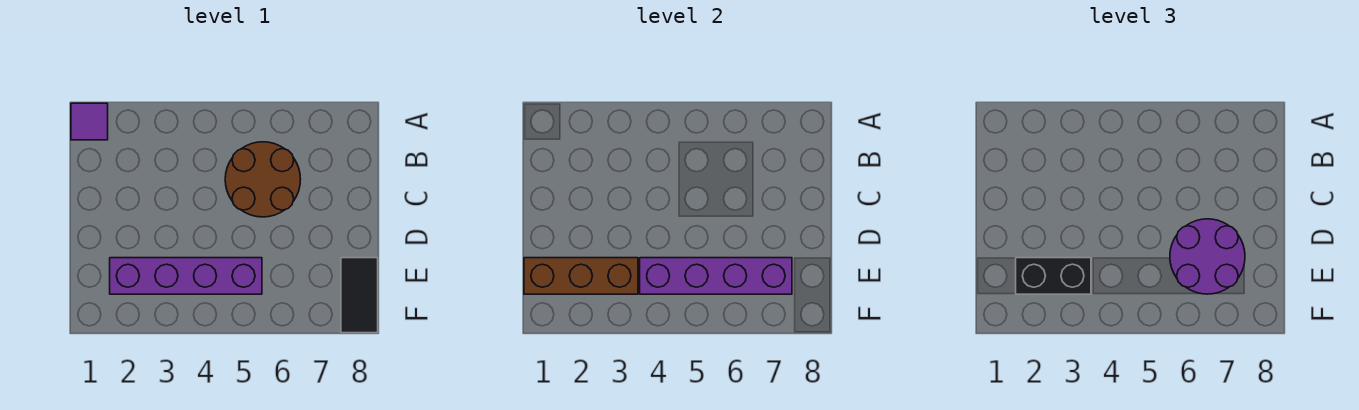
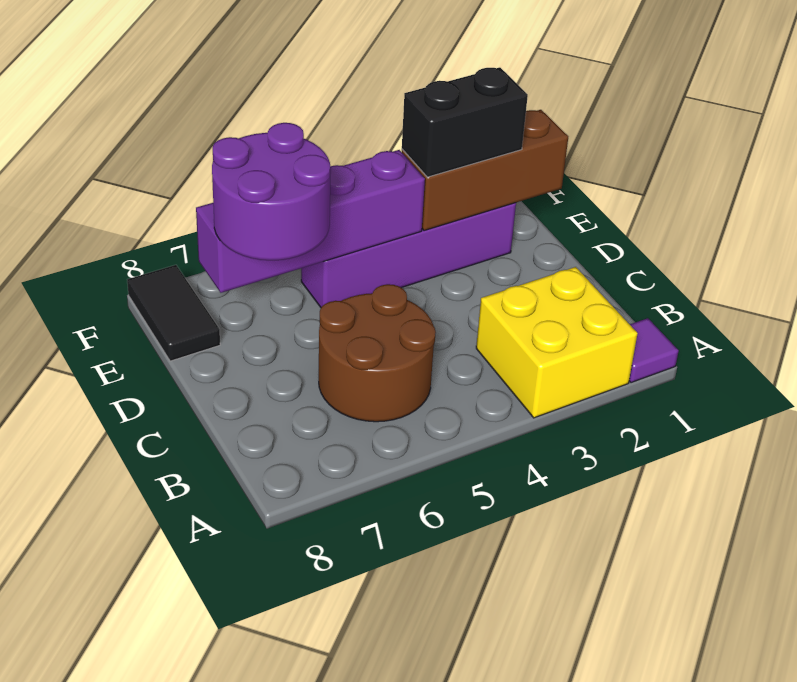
none -> yellow brick A2:B3 level 1

